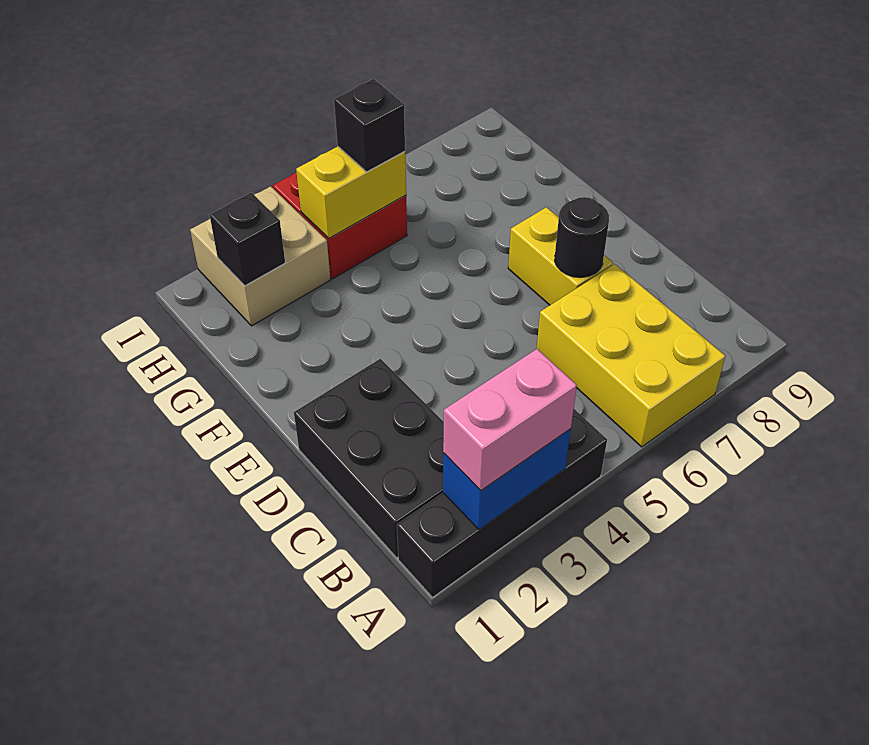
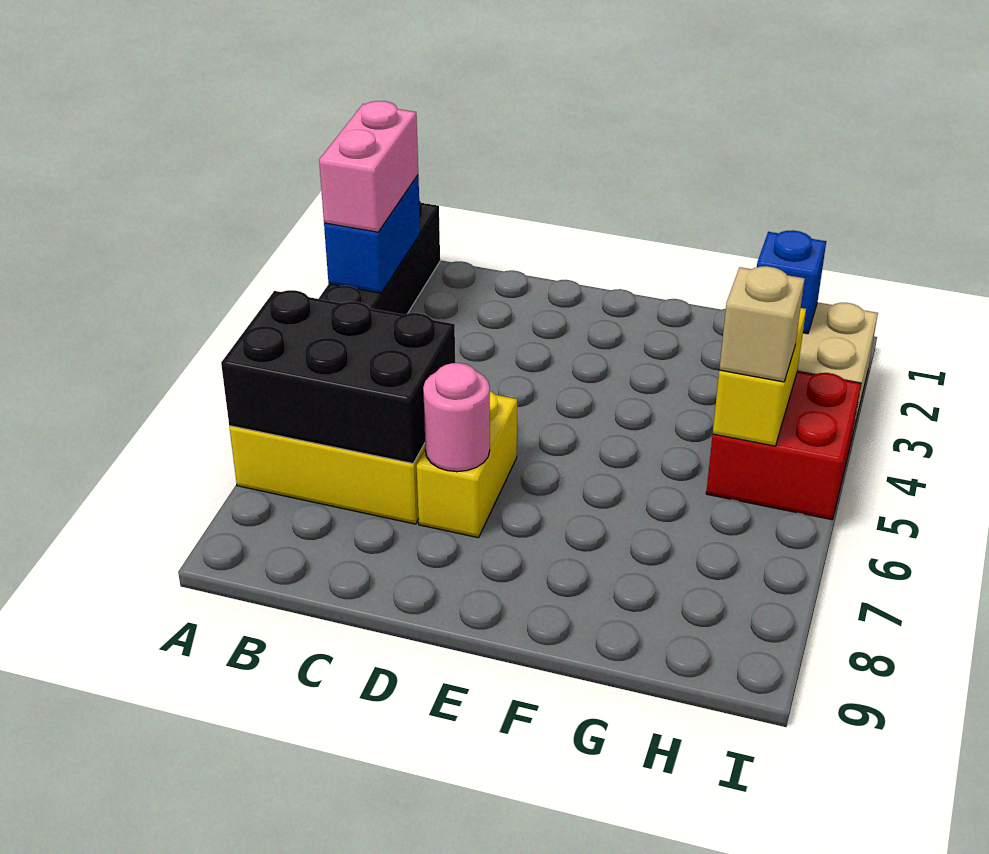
black brick B1:D2 level 1 -> black brick A6:C7 level 2
yellow brick D7:E7 level 1 -> yellow brick D6:D7 level 1
black round brick D7 level 2 -> pink round brick D7 level 2
black brick H2 level 2 -> blue brick H2 level 2
black brick H5 level 3 -> tan brick H5 level 3

